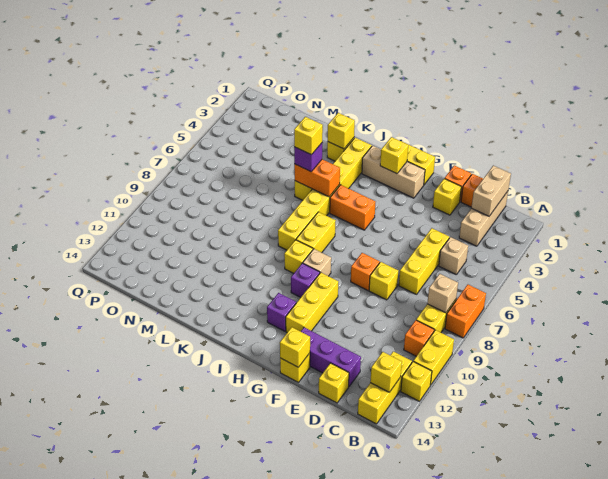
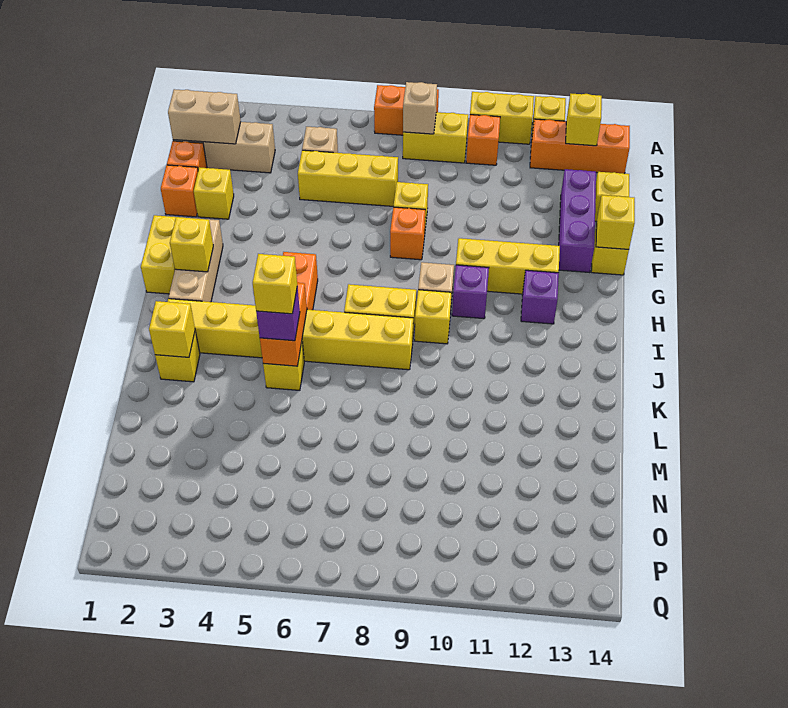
yellow brick B12:B14 level 1 -> orange brick B12:B14 level 1

